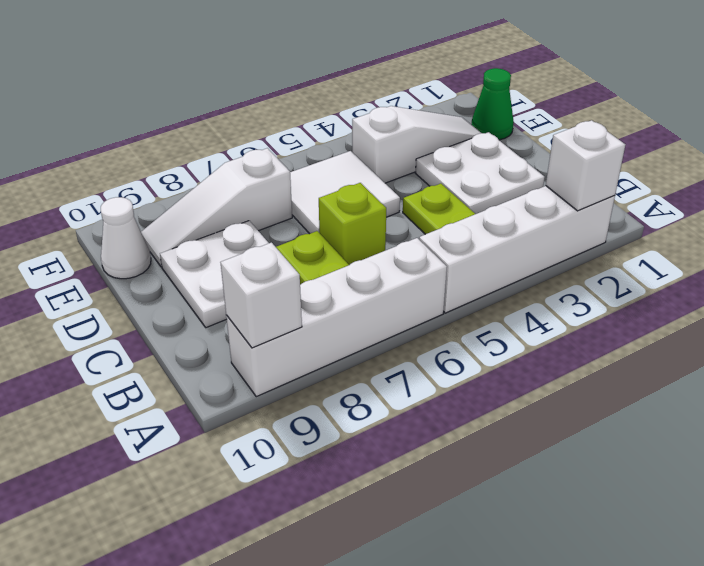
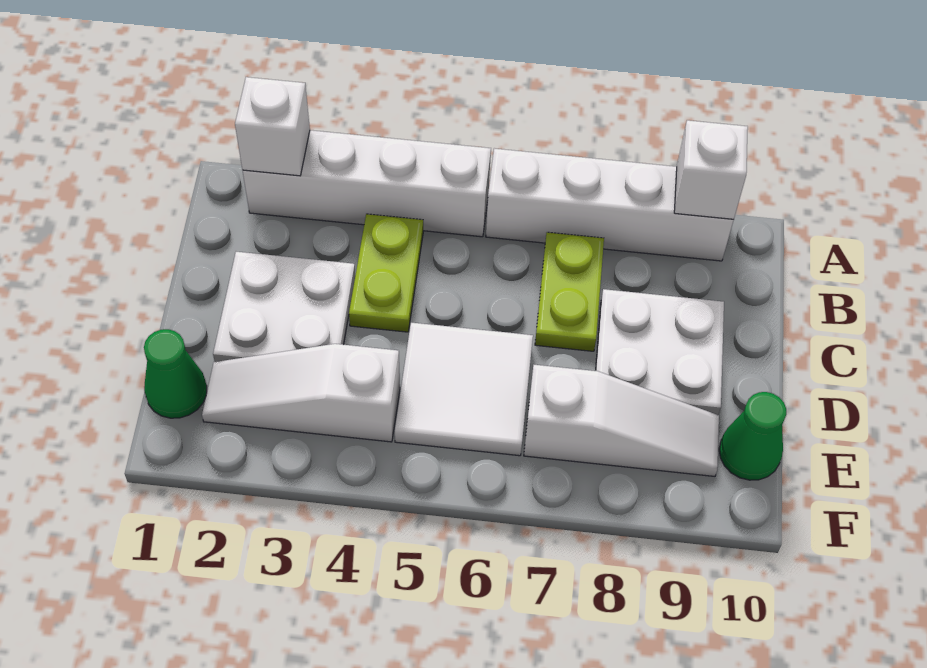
lime brick C6 level 1 -> none
white cone E10 level 1 -> green cone E10 level 1

